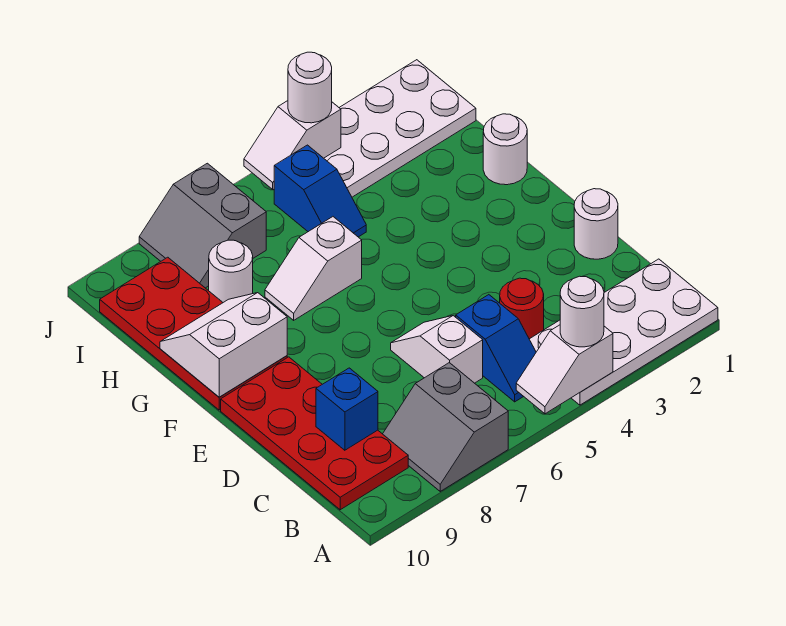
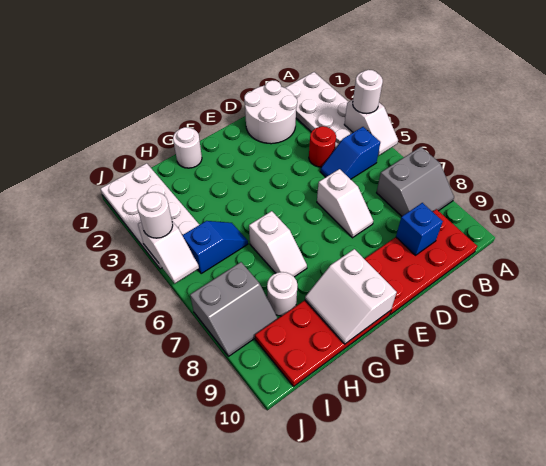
blue slope B5:C5 level 1 top C -> blue slope B5:C5 level 1 top B
white slope C6:D6 level 1 top C -> white slope D6:D7 level 1 top 6
white round brick D1 level 1 -> white round brick C1:D2 level 1

